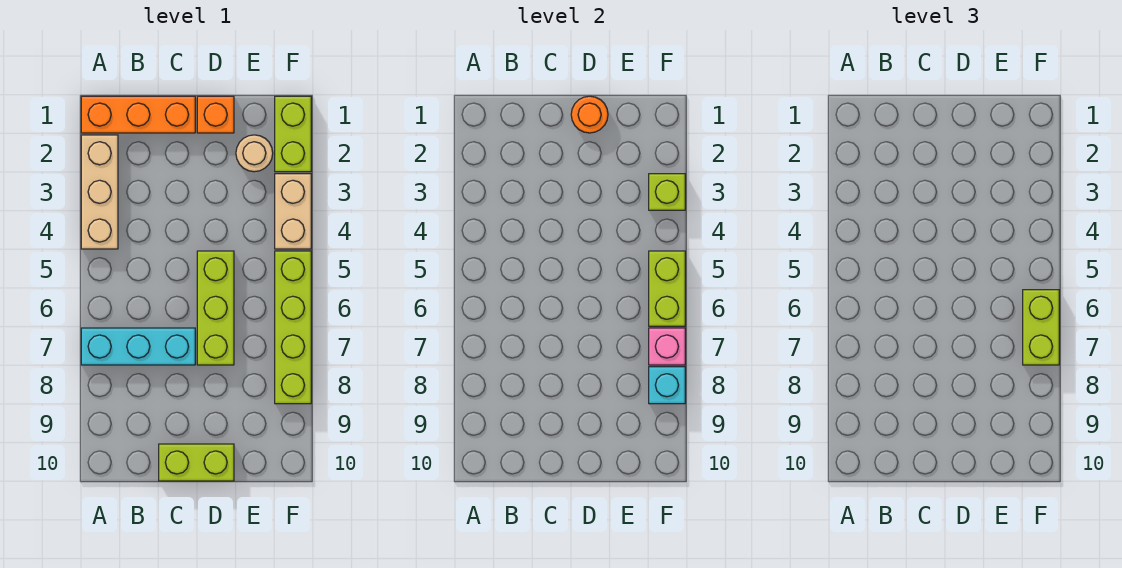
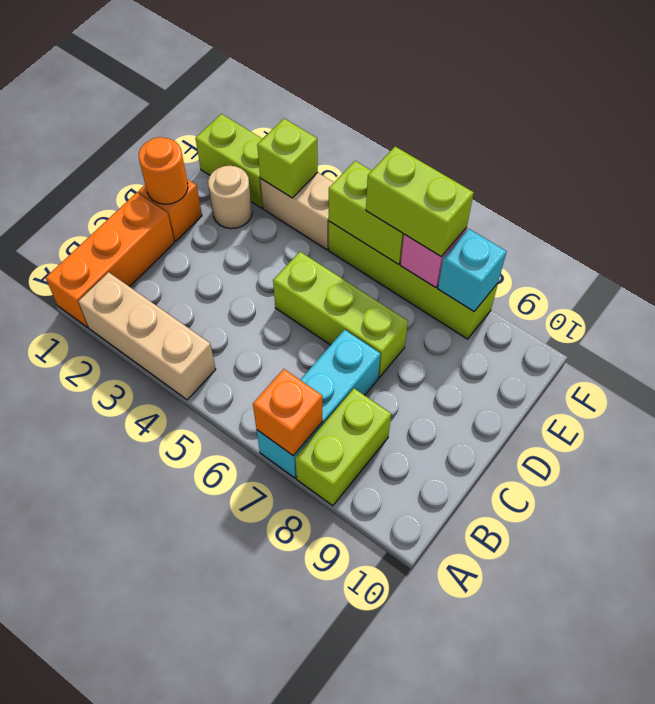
none -> orange brick A7 level 2
lime brick C10:D10 level 1 -> lime brick A8:B8 level 1

